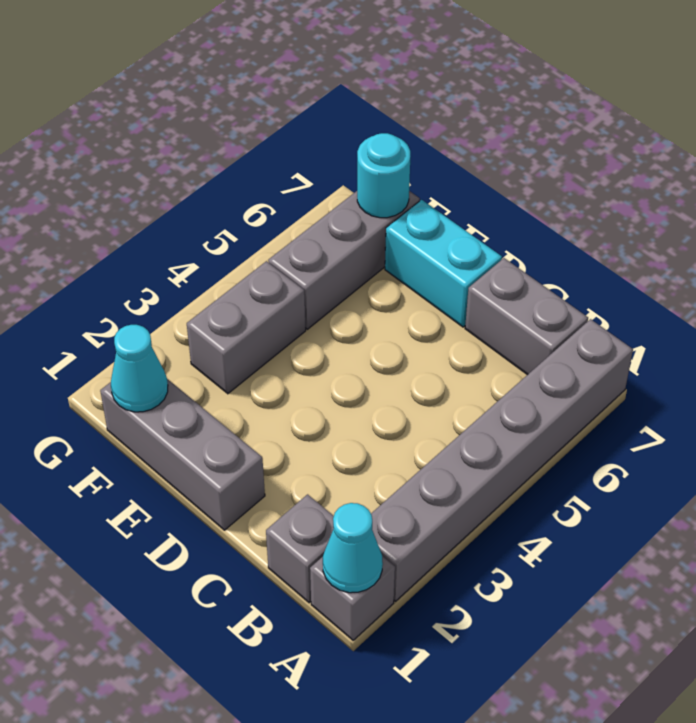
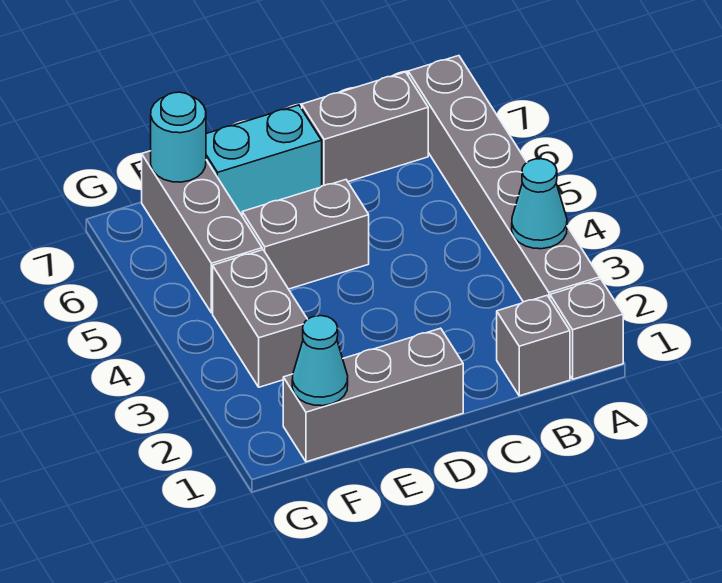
cyan cone A1 level 2 -> cyan cone A3 level 2
none -> grey brick D5:E5 level 1

